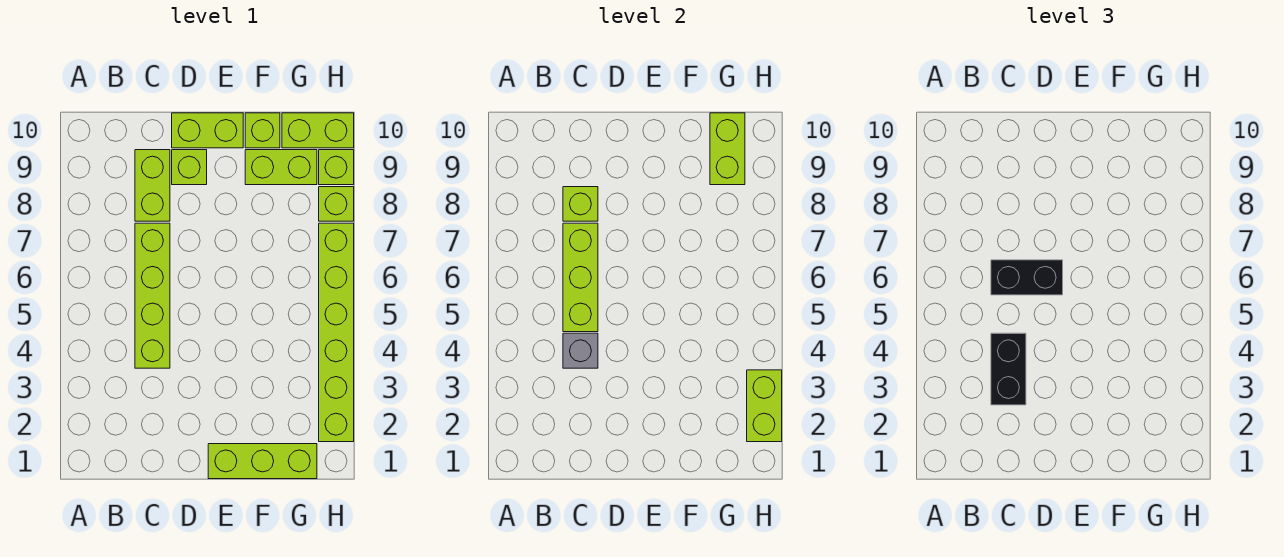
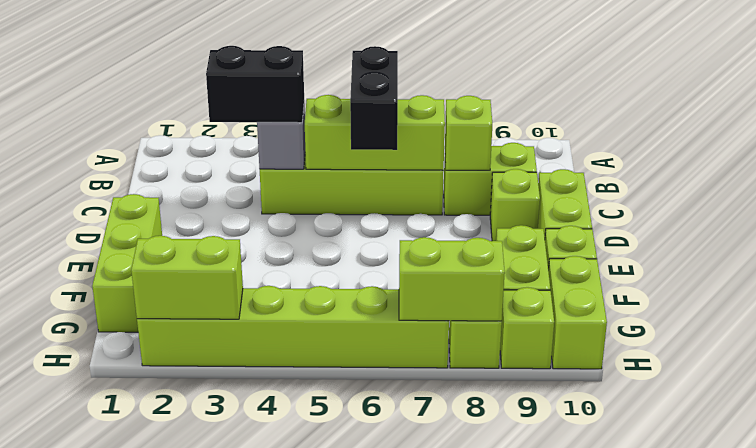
lime brick G9:G10 level 2 -> lime brick H7:H8 level 2

